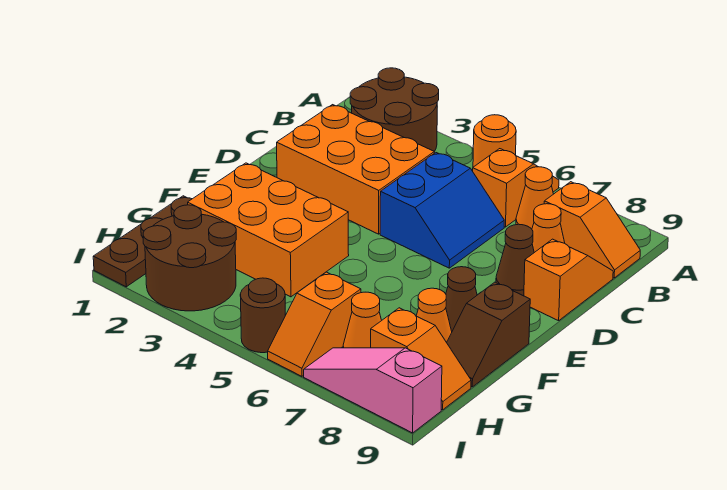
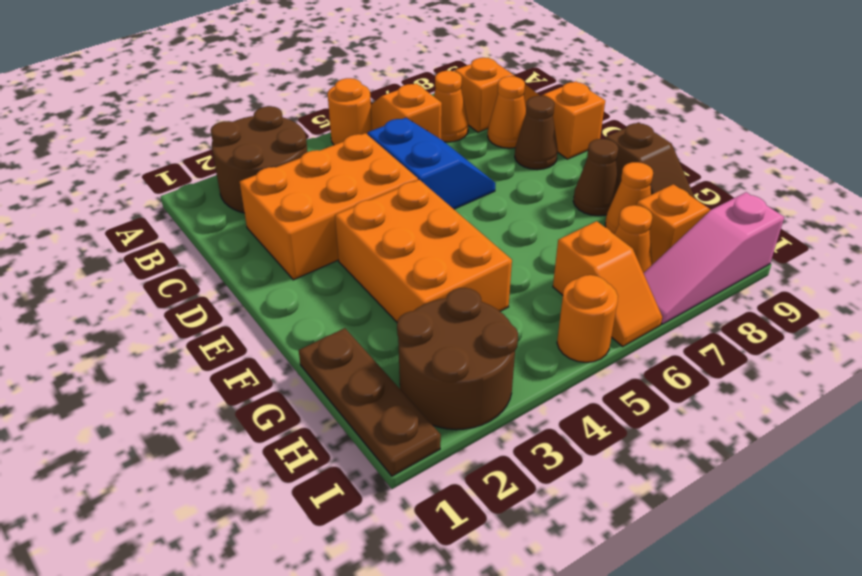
orange brick F2:G4 level 1 -> orange brick E3:G4 level 1
brown round brick I5 level 1 -> orange round brick I5 level 1

